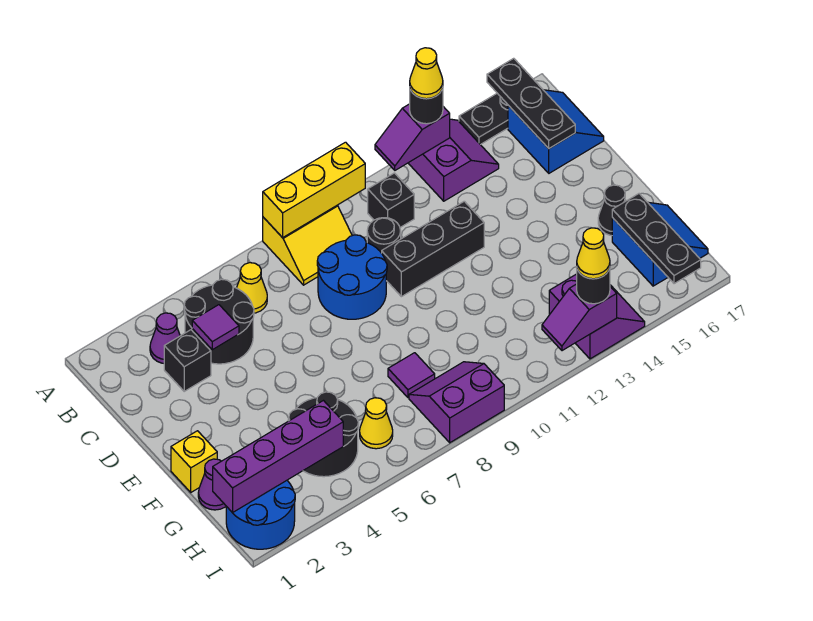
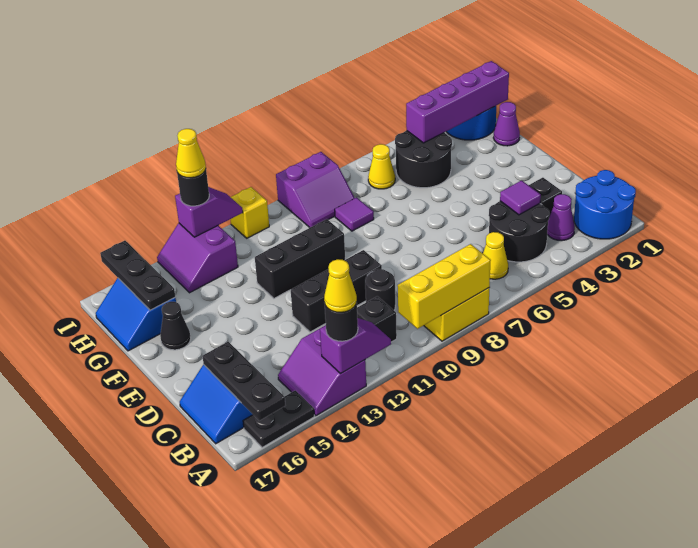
blue round brick C8:D9 level 1 -> blue round brick A1:B2 level 1
yellow brick F1 level 1 -> yellow brick I11 level 1
none -> black brick F10:F12 level 1

